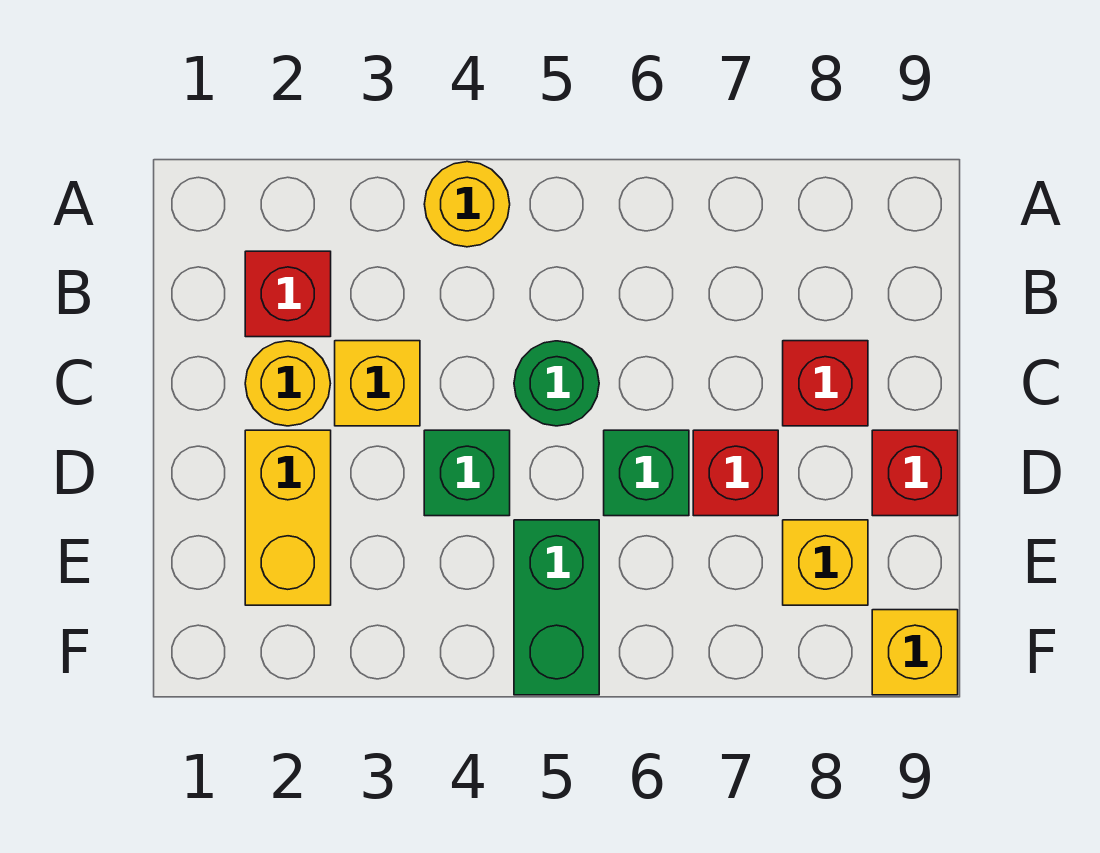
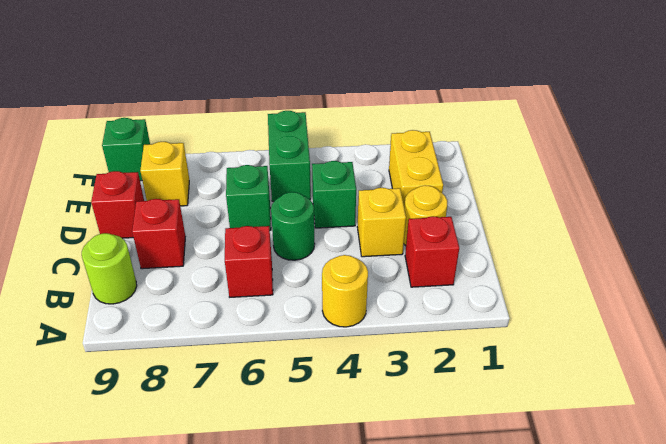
none -> lime round brick B9 level 1
red brick D7 level 1 -> red brick B6 level 1
yellow brick F9 level 1 -> green brick F9 level 1

